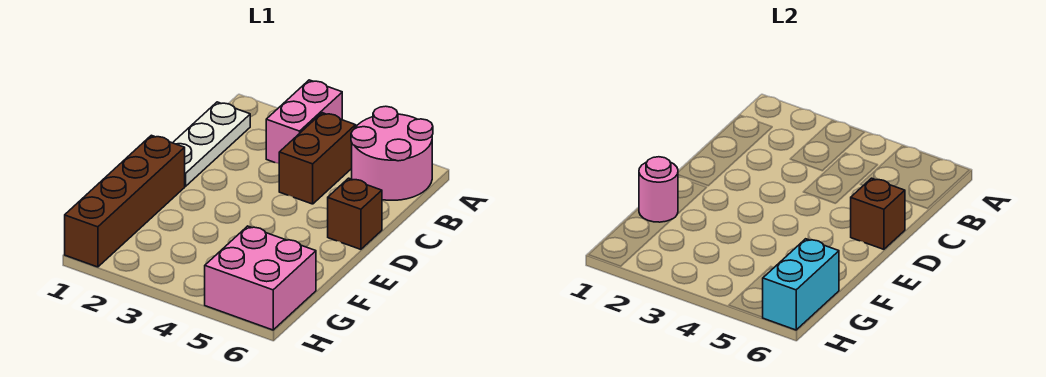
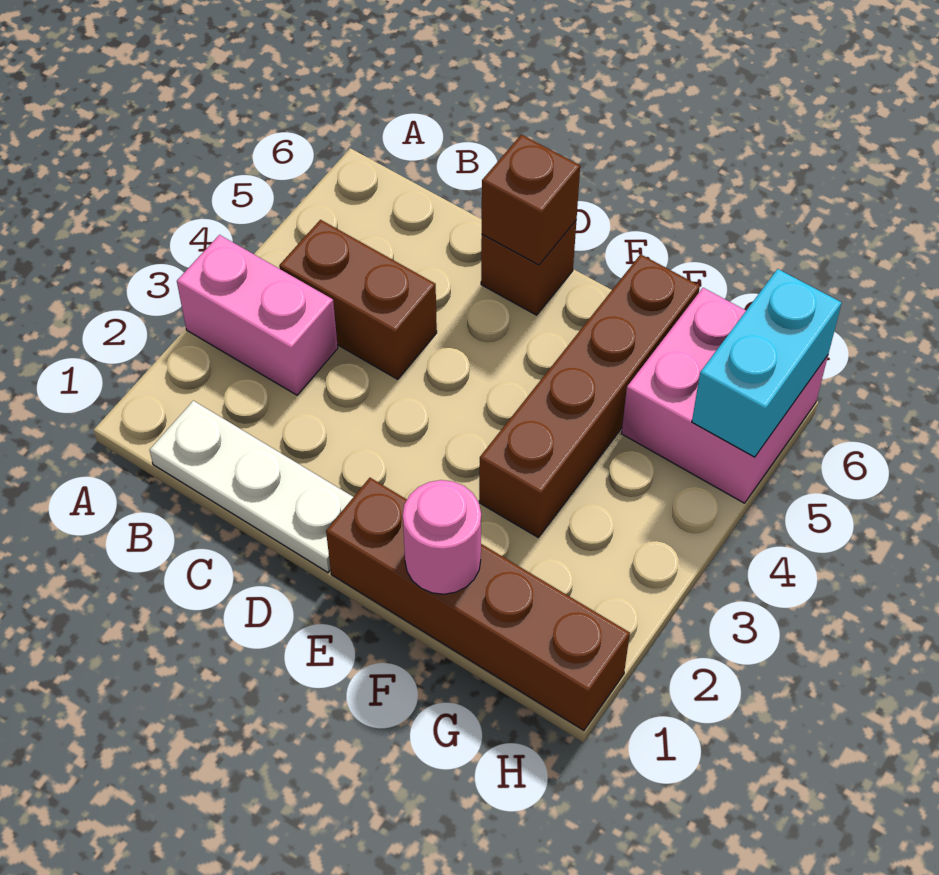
pink round brick A5:B6 level 1 -> none
none -> brown brick F3:F6 level 1
cyan brick G6:H6 level 2 -> cyan brick H5:H6 level 2

